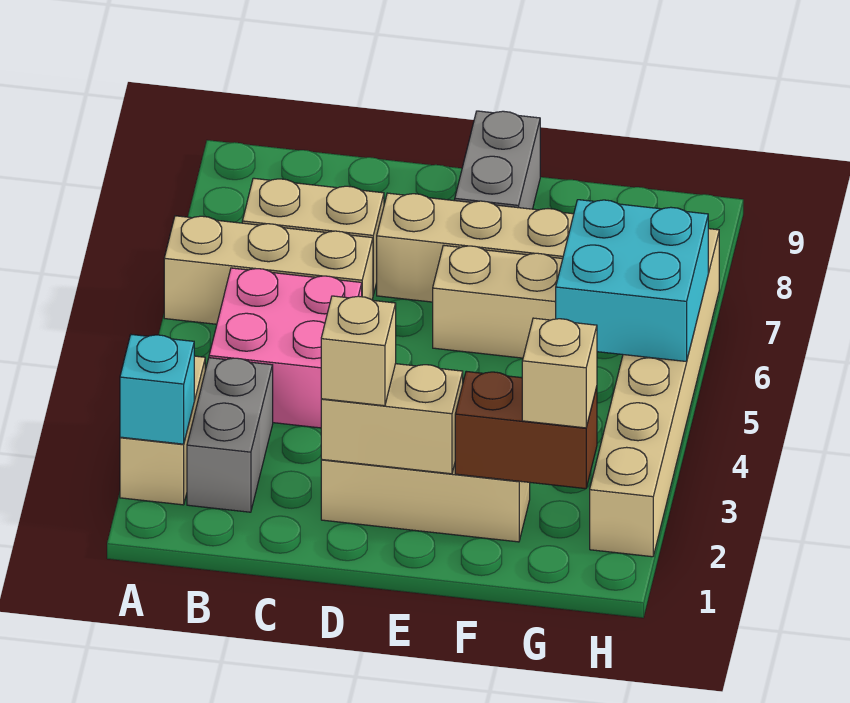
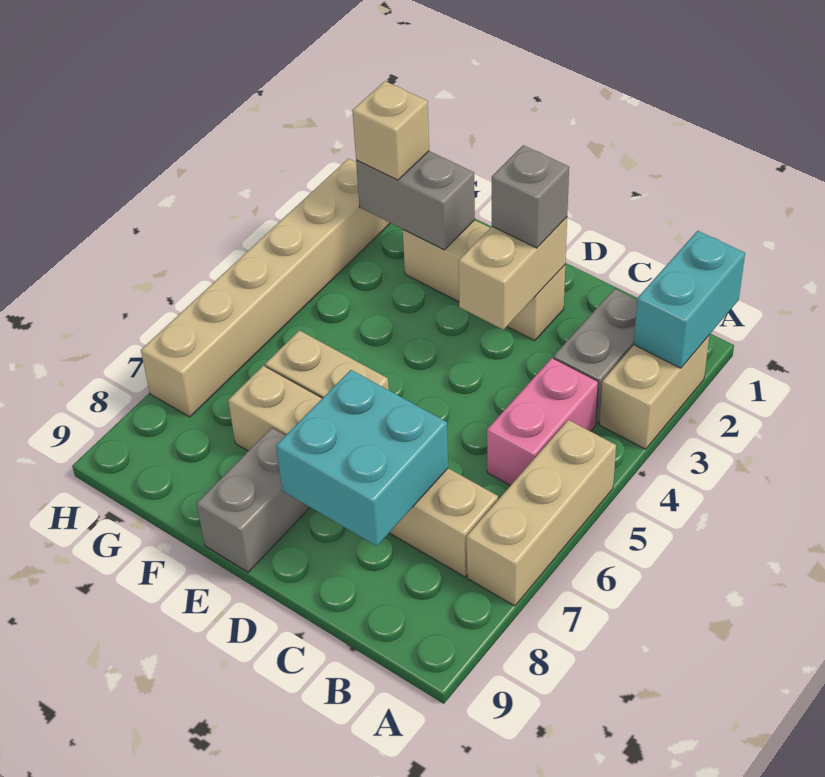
cyan brick A2 level 2 -> cyan brick A1:A2 level 2
tan brick A6:C6 level 1 -> tan brick A5:A7 level 1
pink brick B4:C5 level 1 -> pink brick B4:B5 level 1
tan brick D2:E2 level 2 -> tan brick D2:D3 level 2
tan brick D2 level 3 -> grey brick D2 level 3
brown brick F2:G2 level 2 -> grey brick F2:G2 level 2
cyan brick G5:H6 level 2 -> cyan brick C7:D8 level 2

